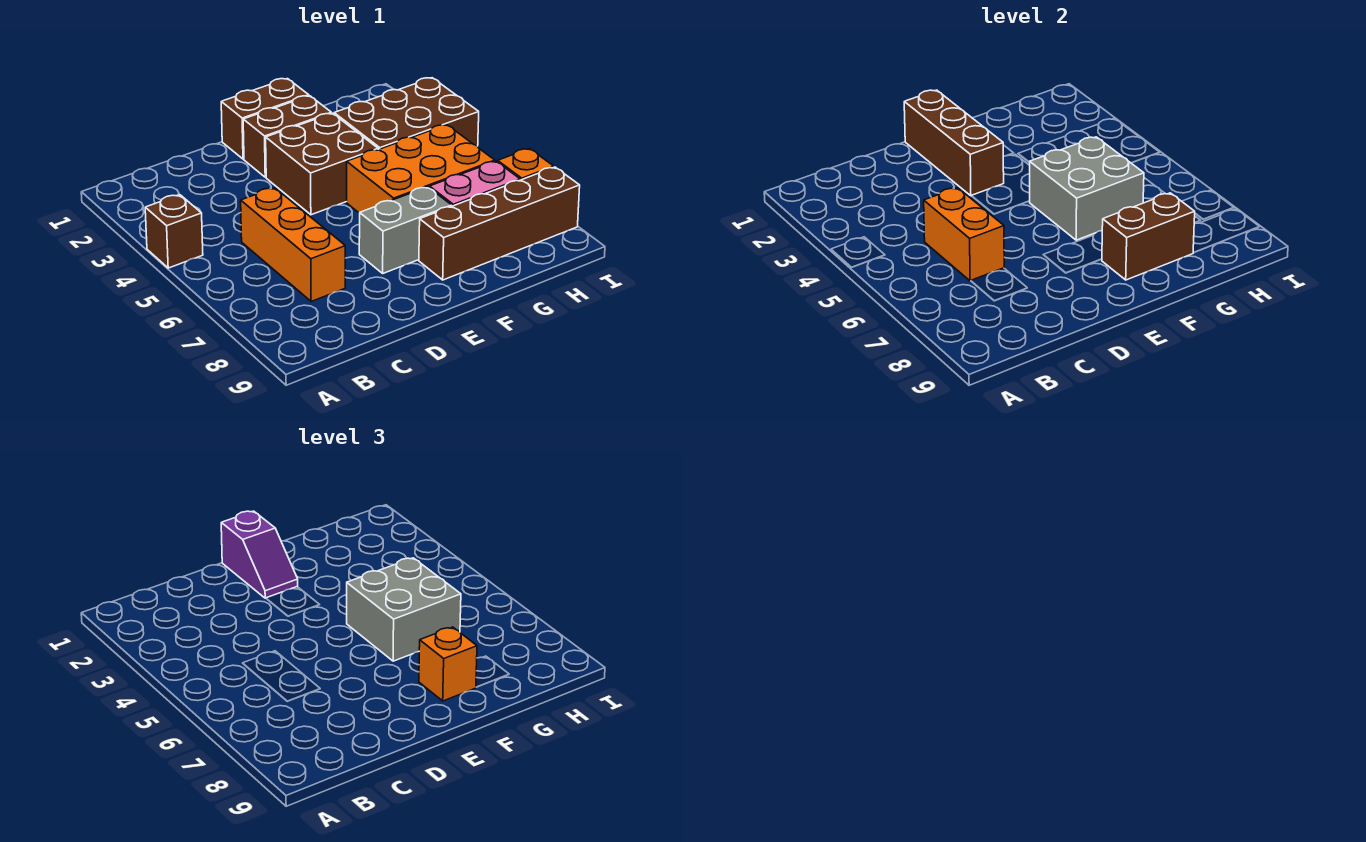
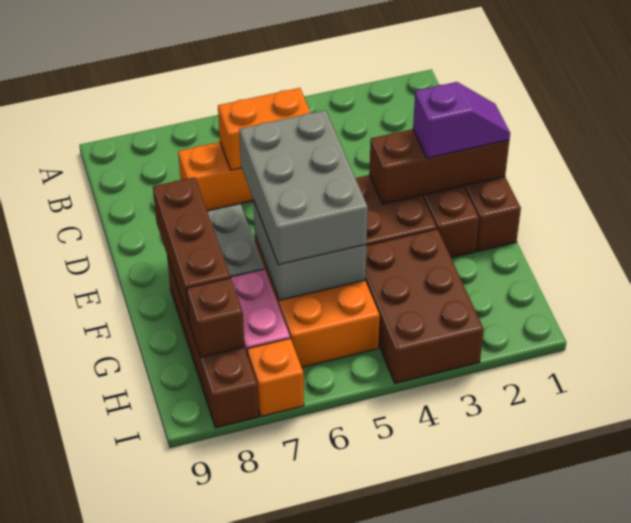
brown brick A4 level 1 -> brown brick H8 level 2
purple slope E1:E2 level 3 top 1 -> purple slope E1:E2 level 3 top 2
grey brick F5:G6 level 3 -> grey brick E5:G6 level 3
brown brick F8:G8 level 2 -> brown brick E8:G8 level 2
orange brick F8 level 3 -> none

